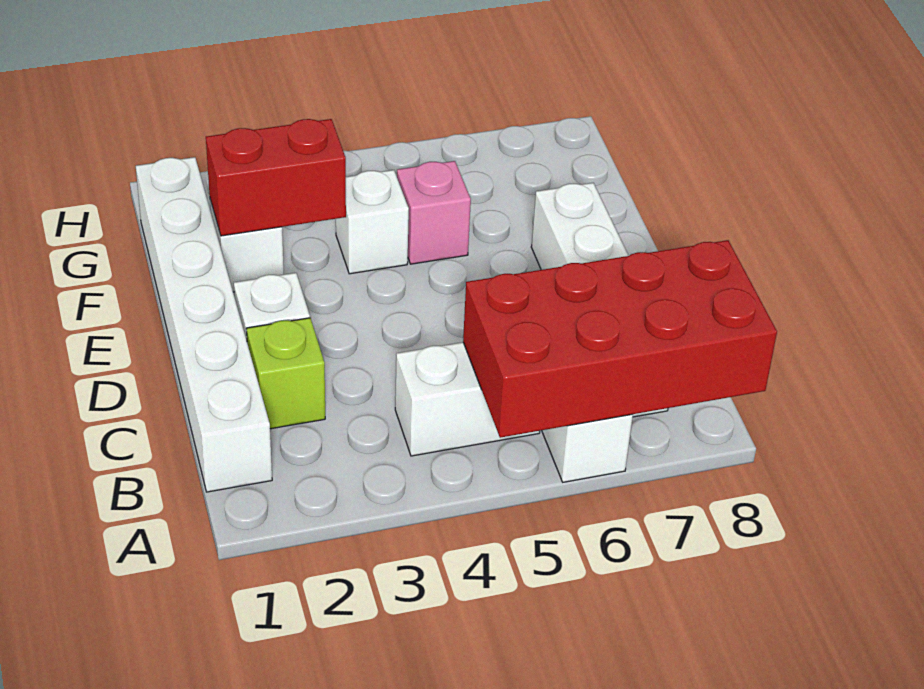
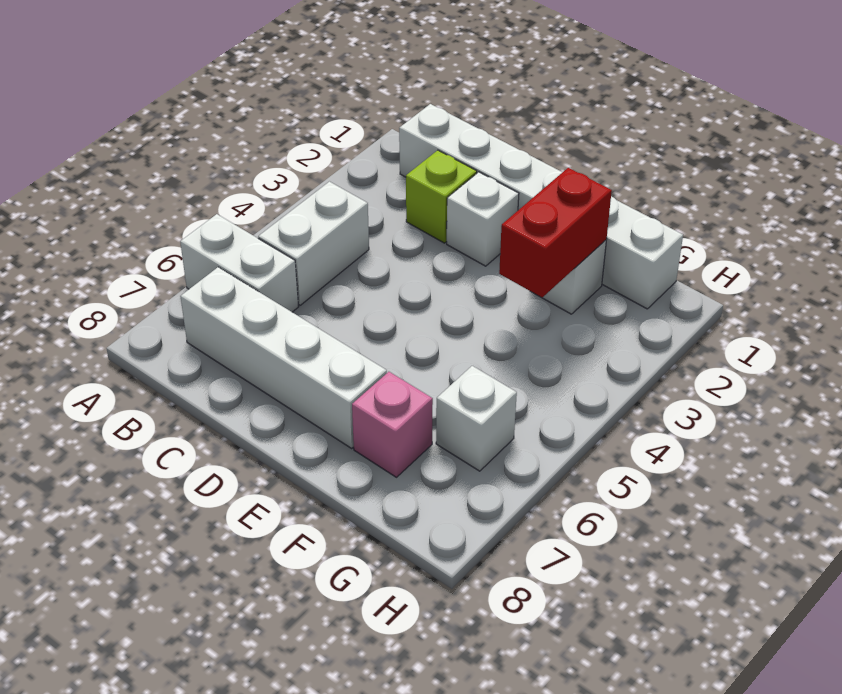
red brick A5:B8 level 2 -> none
white brick F4 level 1 -> white brick G6 level 1
pink brick F5 level 1 -> pink brick F7 level 1

